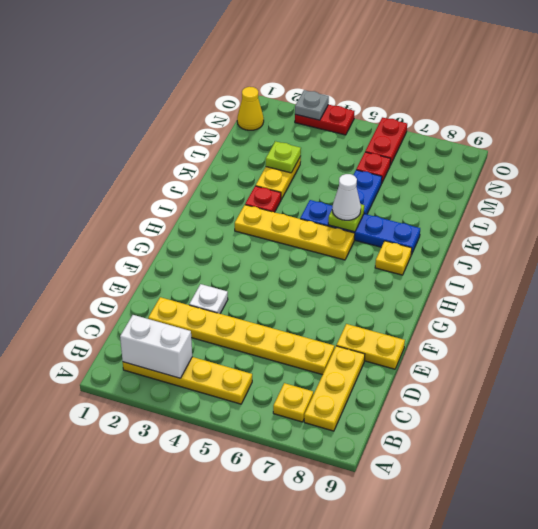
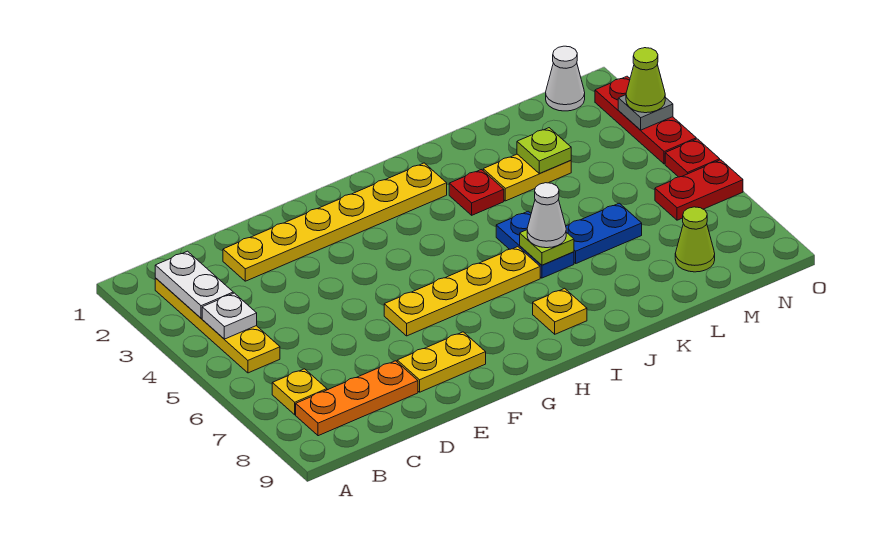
white brick B2:B3 level 2 -> white plate B2:B3 level 2
yellow plate B8:D8 level 1 -> orange plate B8:D8 level 1
yellow plate D2:D7 level 1 -> yellow plate D2:I2 level 1
white plate E3 level 1 -> white plate B4 level 2
yellow plate E8:E9 level 1 -> yellow plate E8:F8 level 1
yellow plate I3:I6 level 1 -> yellow plate F6:I6 level 1
blue plate J5:J8 level 1 -> blue plate J5:J6 level 1
red plate M6 level 1 -> red plate O5 level 1
none -> lime cone M8 level 1
yellow cone N1 level 1 -> white cone N1 level 1
red plate O3:O4 level 1 -> red plate O2:O4 level 1
none -> lime cone O3 level 3

